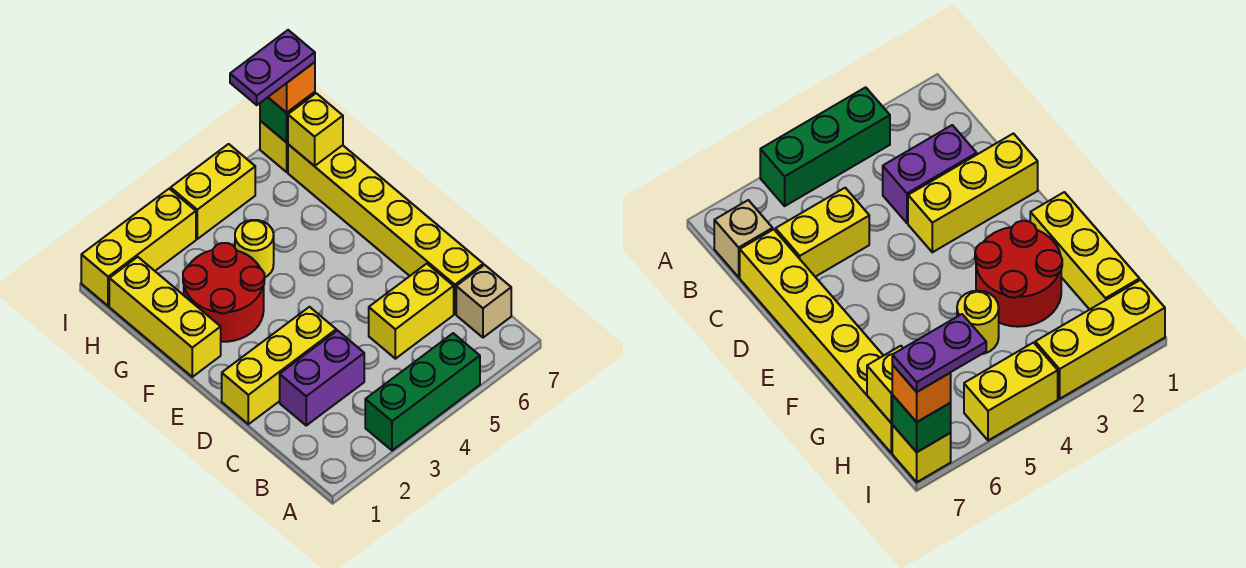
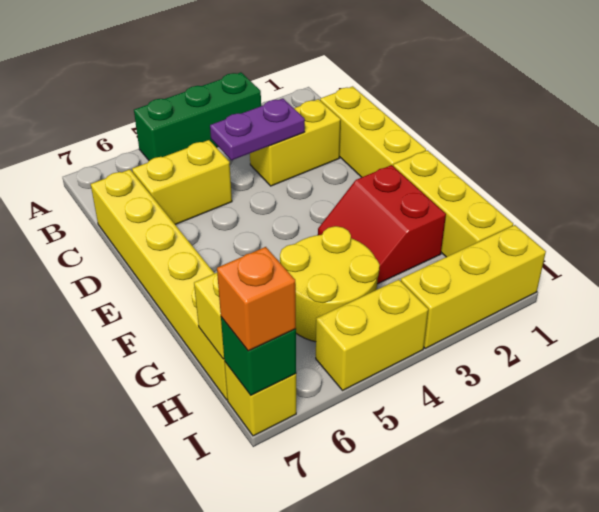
tan brick B7 level 1 -> none
purple brick C2:C3 level 1 -> yellow brick C2:C3 level 1
yellow brick D1:D3 level 1 -> yellow brick C1:E1 level 1
red round brick F2:G3 level 1 -> red slope F2:G3 level 1 top 2
yellow round brick G4 level 1 -> yellow round brick G4:H5 level 1
purple plate I6:I7 level 4 -> purple plate C3:C4 level 2

